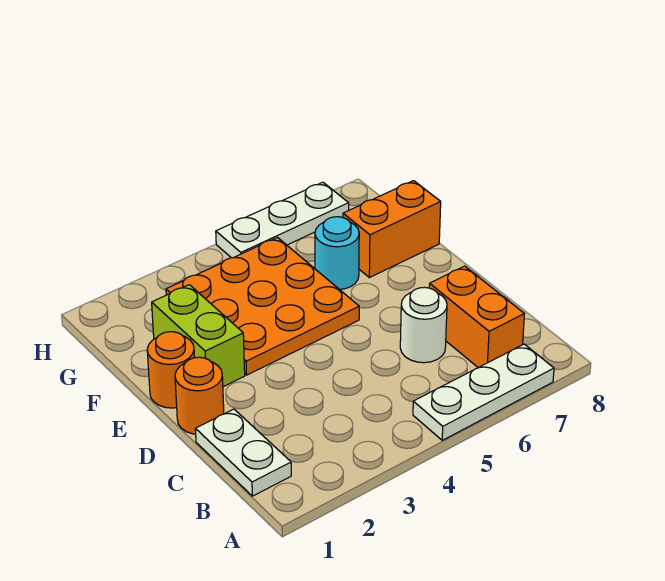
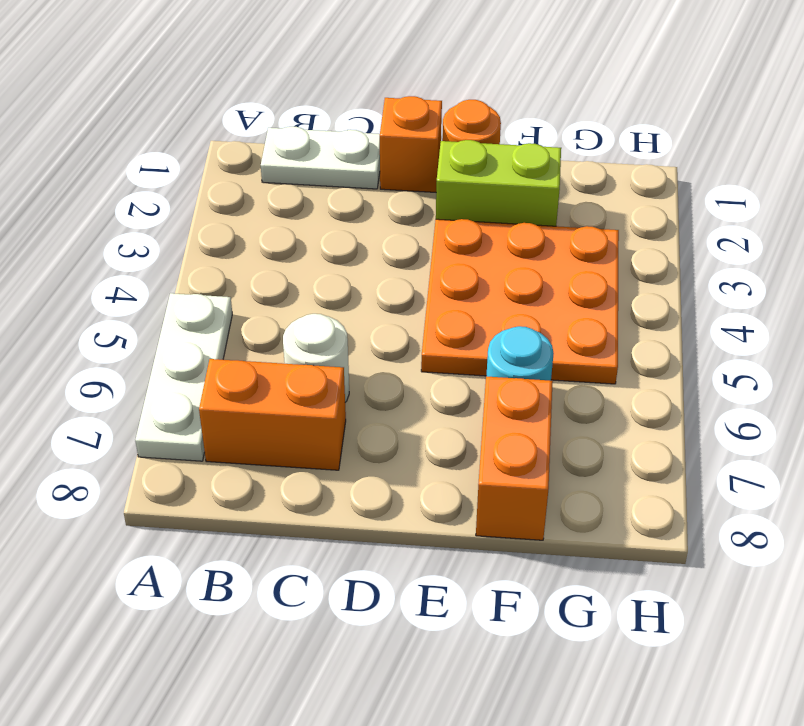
orange round brick D1 level 1 -> orange brick D1 level 1
white plate H5:H7 level 1 -> none

